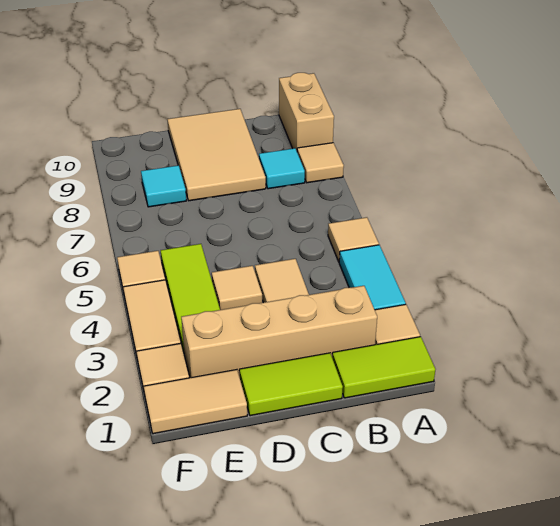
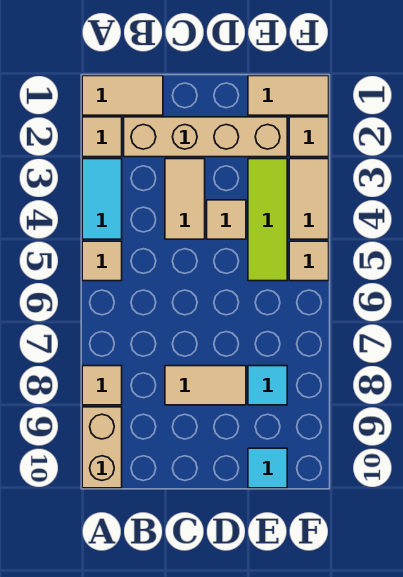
lime tile A1:B1 level 1 -> tan tile A1:B1 level 1
cyan tile B8 level 1 -> cyan tile E10 level 1
lime tile C1:D1 level 1 -> none
tan tile C8:D10 level 1 -> tan tile C8:D8 level 1

